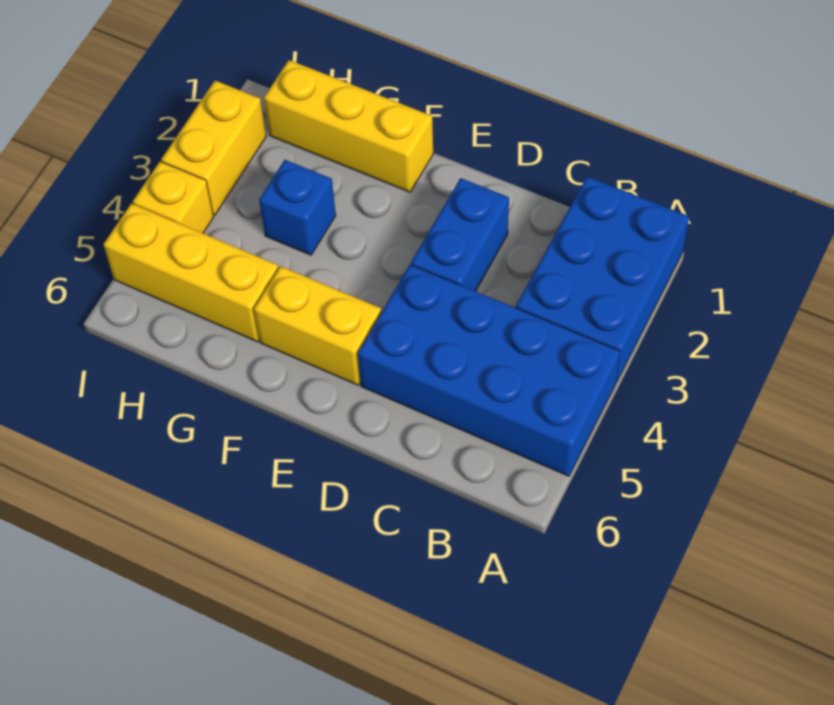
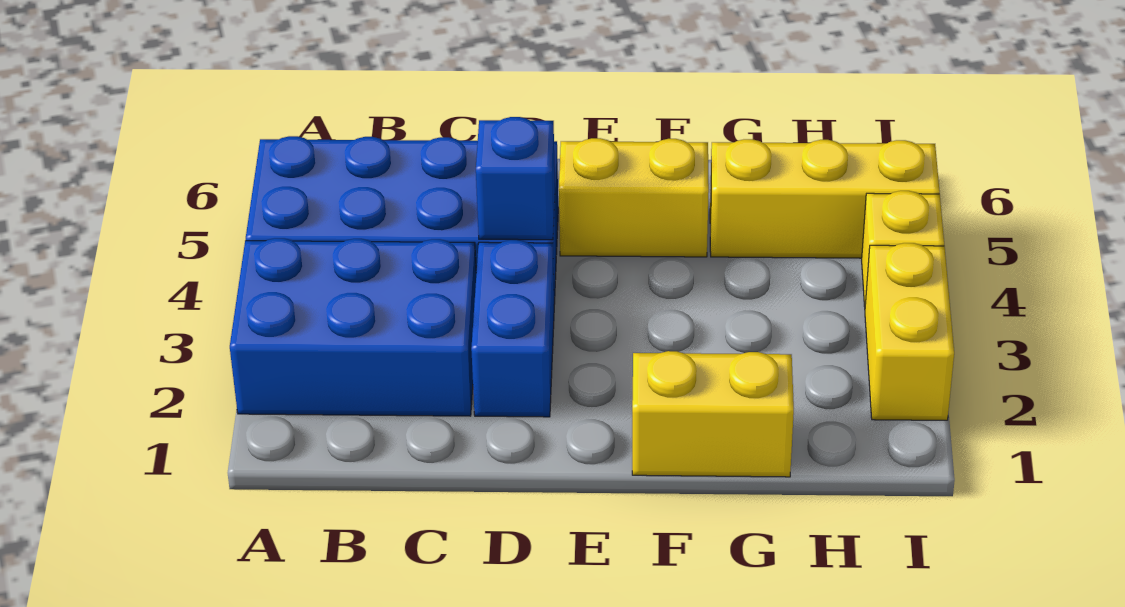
blue brick A1:B3 level 1 -> blue brick A2:C3 level 1
yellow brick F1:H1 level 1 -> yellow brick F1:G1 level 1
blue brick G3 level 1 -> blue brick D4 level 2

